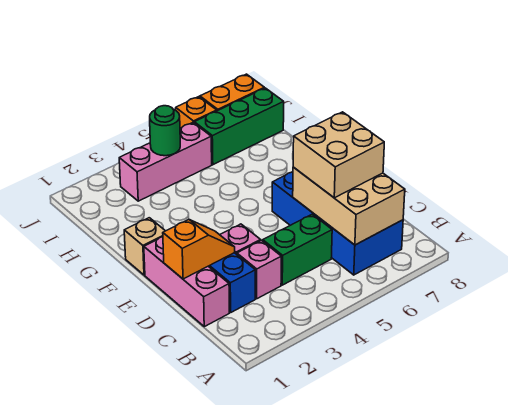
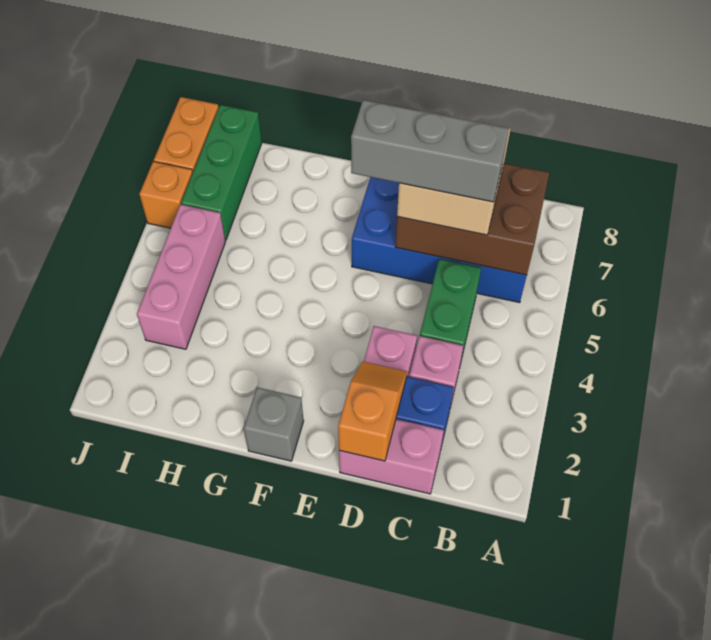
tan brick B6:D7 level 2 -> brown brick B6:D7 level 2
pink brick C1:E1 level 1 -> pink brick C1:D1 level 1
none -> grey brick C6:E6 level 4
tan brick F1 level 1 -> grey brick F1 level 1
green round brick I4 level 2 -> none

